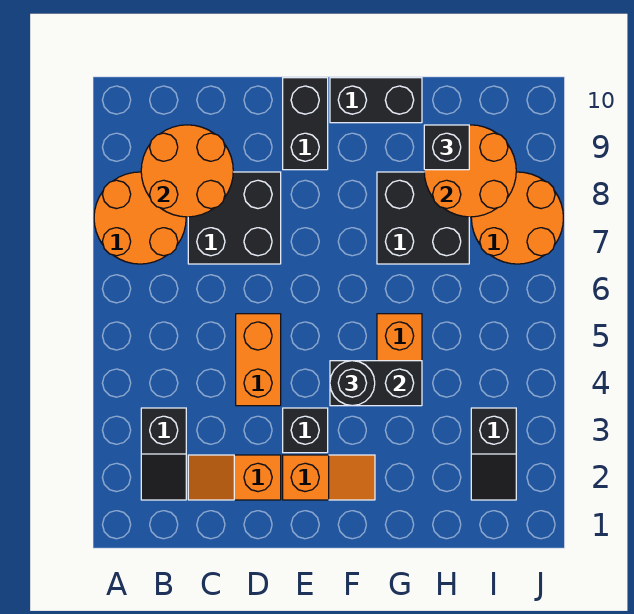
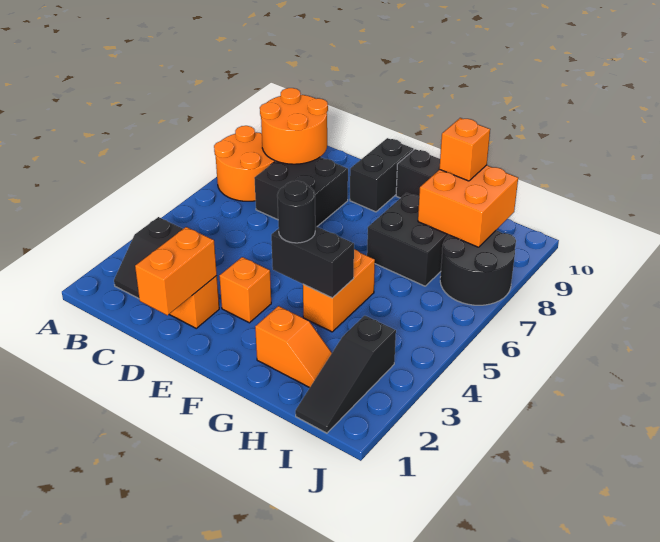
orange brick D4:D5 level 1 -> orange brick D1:D2 level 2
orange slope E2:F2 level 1 top E -> orange slope G2:H2 level 1 top G
black brick E3 level 1 -> orange brick E3 level 1
orange round brick H8:I9 level 2 -> orange brick H8:I9 level 2
black brick H9 level 3 -> orange brick H9 level 3
black slope I2:I3 level 1 top 3 -> black slope I1:I3 level 1 top 3
orange round brick I7:J8 level 1 -> black round brick I7:J8 level 1

